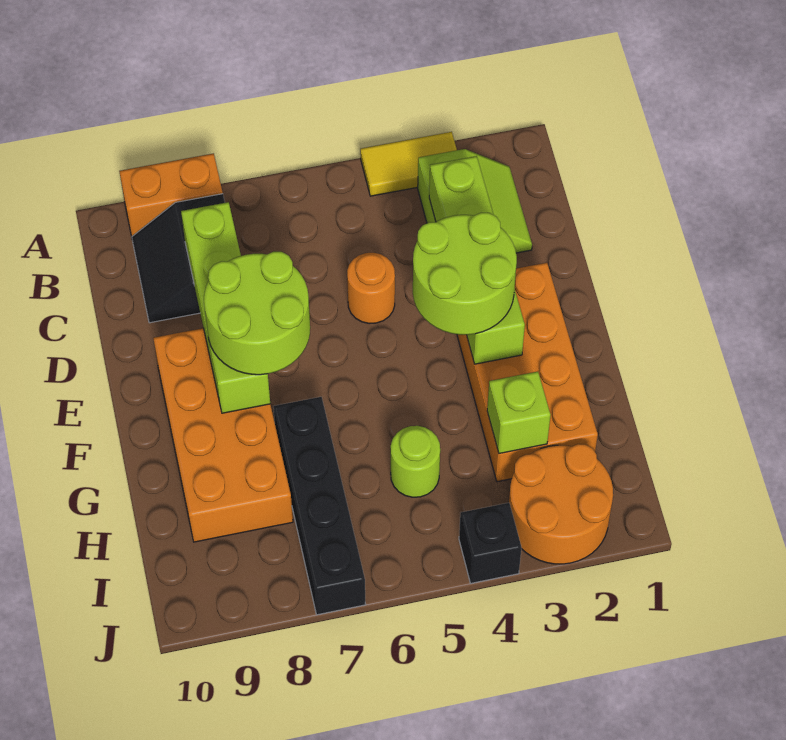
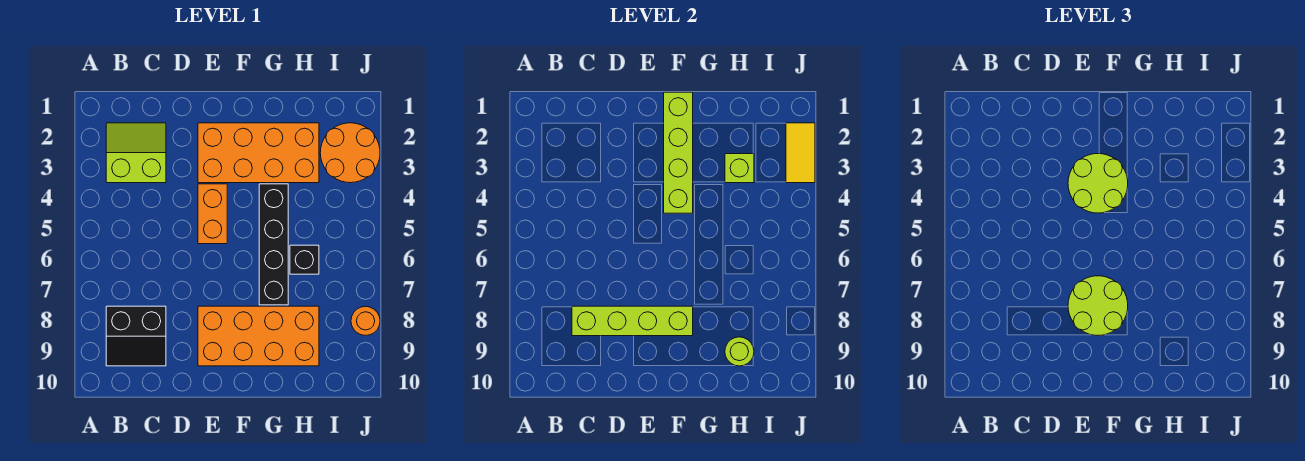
yellow tile A3:A4 level 1 -> yellow tile J2:J3 level 2
orange brick A8:A9 level 1 -> orange brick E4:E5 level 1
lime brick C3:F3 level 2 -> lime brick F1:F4 level 2
orange round brick D5 level 1 -> orange round brick J8 level 1
black brick G7:J7 level 1 -> black brick G4:G7 level 1
lime round brick H5 level 1 -> lime round brick H9 level 2
black brick J4 level 1 -> black brick H6 level 1

